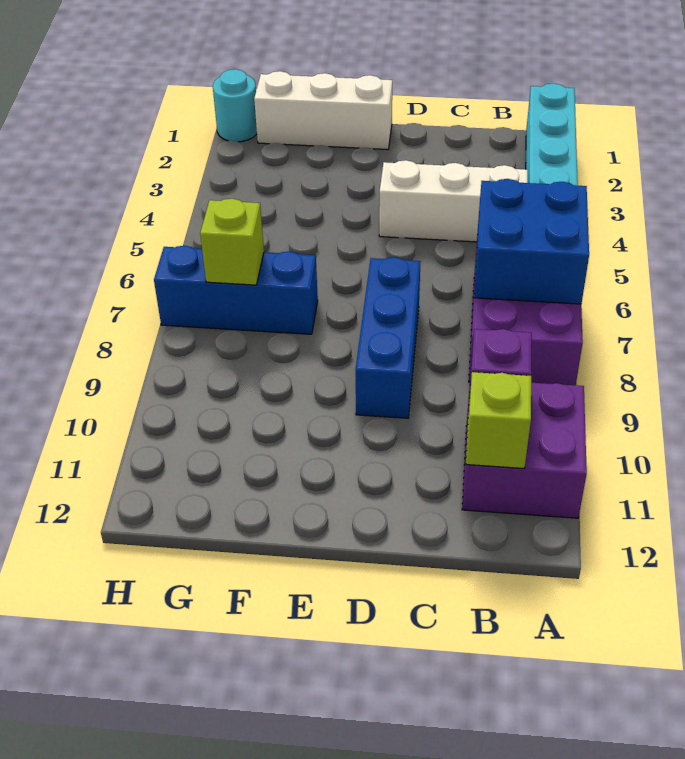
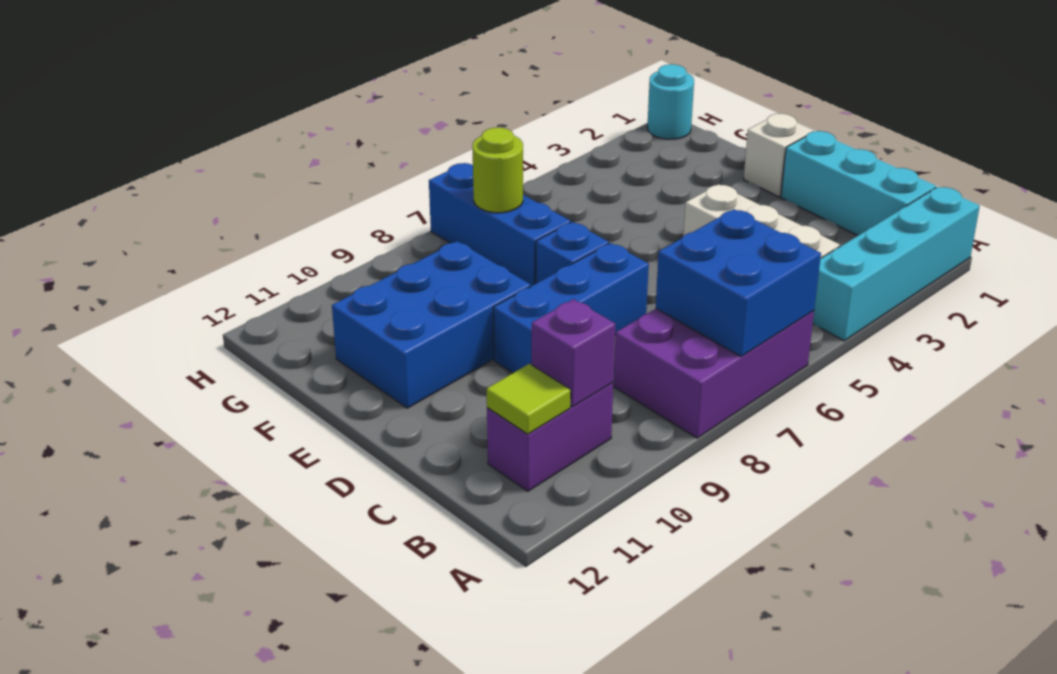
purple brick A10:B11 level 1 -> purple brick B10:B11 level 1
none -> cyan brick B1:D1 level 1
lime brick B11 level 2 -> lime tile B11 level 2
white brick E1:G1 level 1 -> white brick E1 level 1
none -> blue brick E7 level 1
none -> blue brick E9:F11 level 1
lime brick G7 level 2 -> lime round brick G7 level 2

